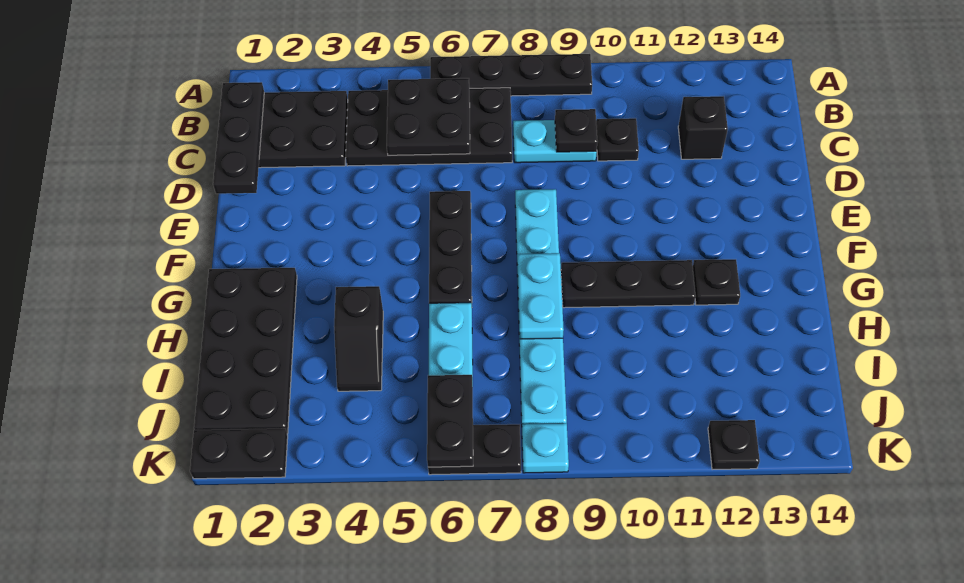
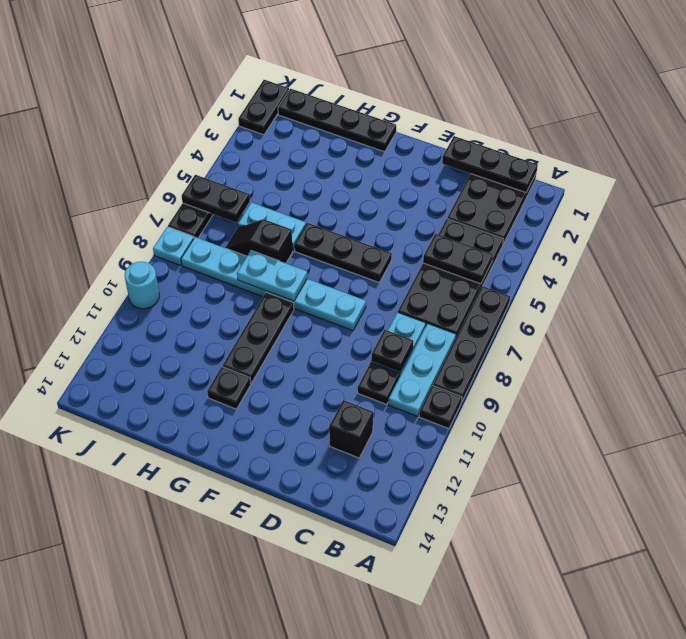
black plate B5:C6 level 2 -> black plate B5:C5 level 2
none -> cyan plate B8:B10 level 1
black plate G1:J2 level 1 -> black plate G1:J1 level 1
black slope H4:I4 level 1 top H -> black slope H7:I7 level 1 top H
none -> cyan round brick K10 level 1
black plate K12 level 1 -> black plate A10 level 1

